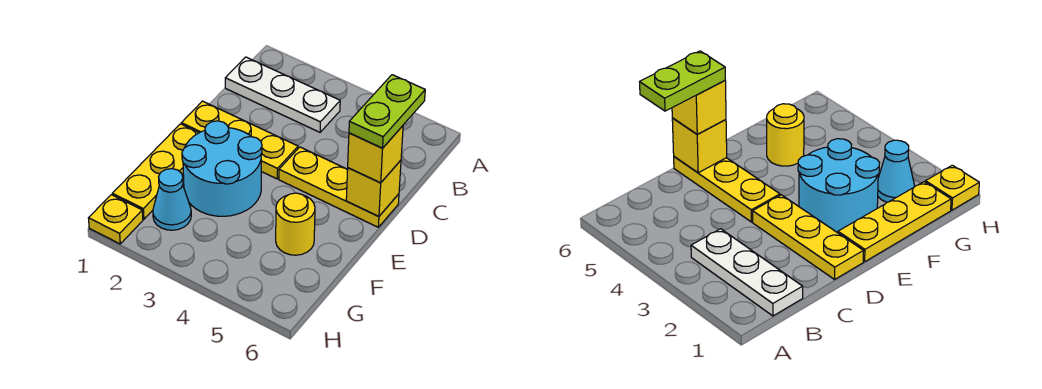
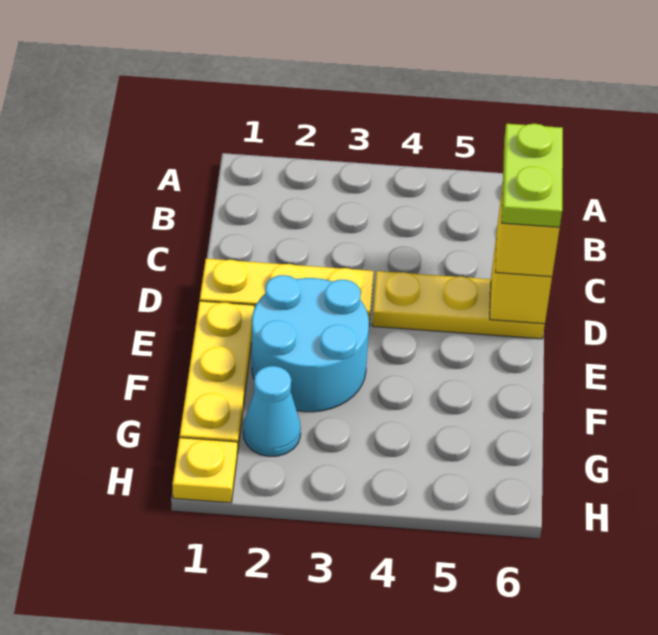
white plate B1:B3 level 1 -> none
yellow round brick F5 level 1 -> none

